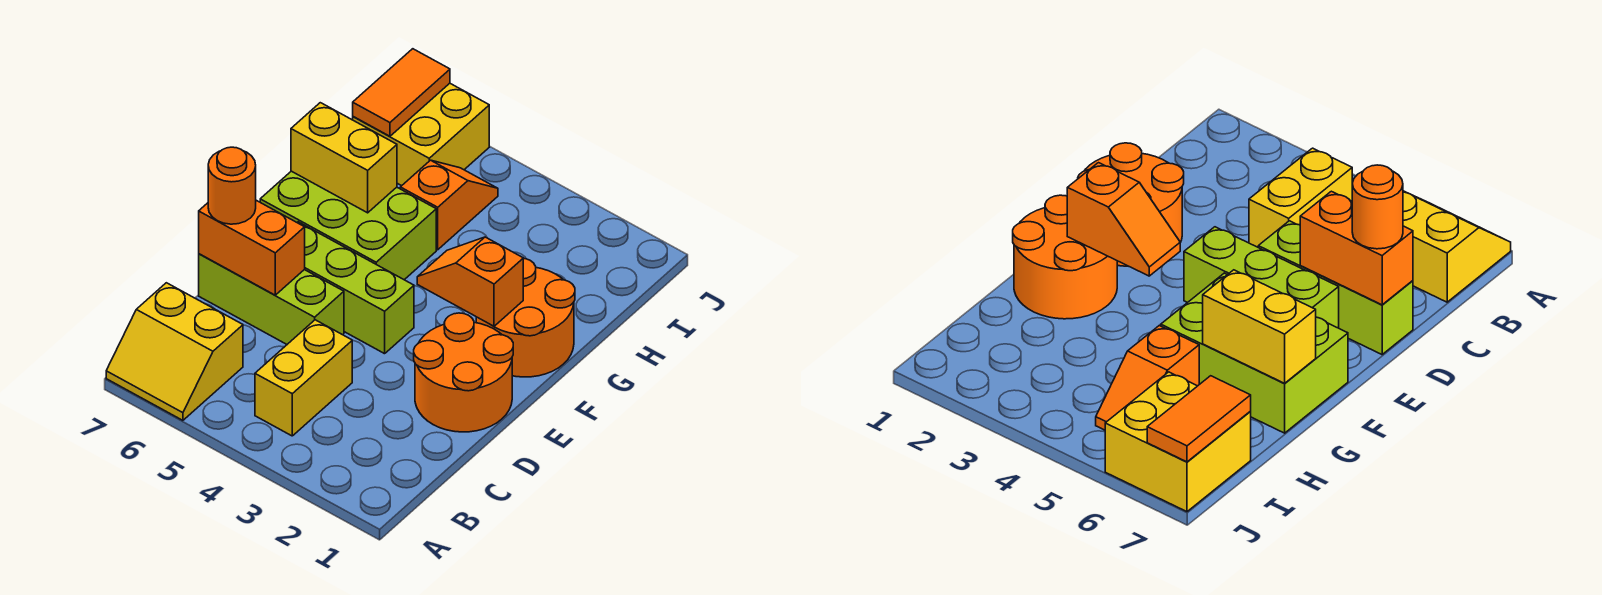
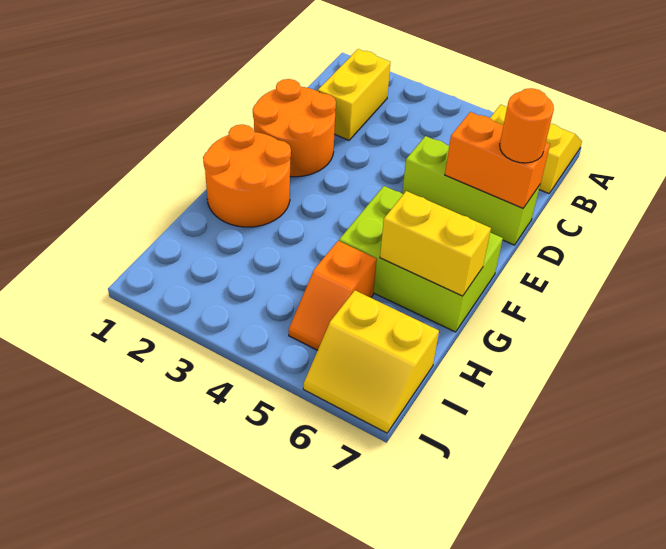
yellow brick B4:C4 level 1 -> yellow brick B2:C2 level 1
lime brick E4:E6 level 1 -> none
orange slope F2:F3 level 2 top 2 -> none
yellow brick I6:J7 level 1 -> yellow slope I6:J7 level 1 top I
orange tile I7:J7 level 2 -> none

